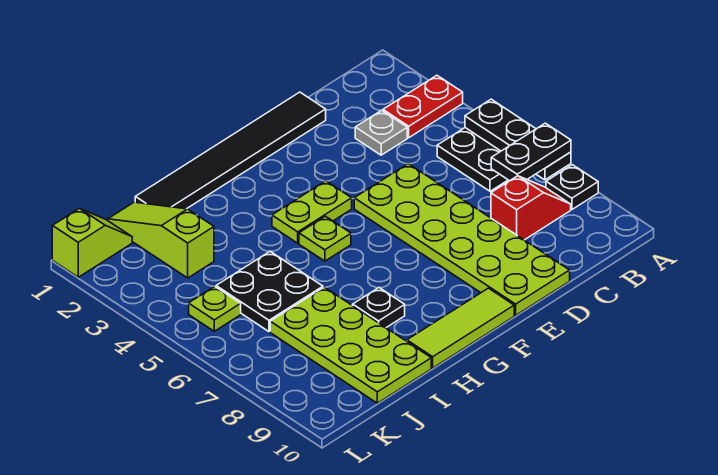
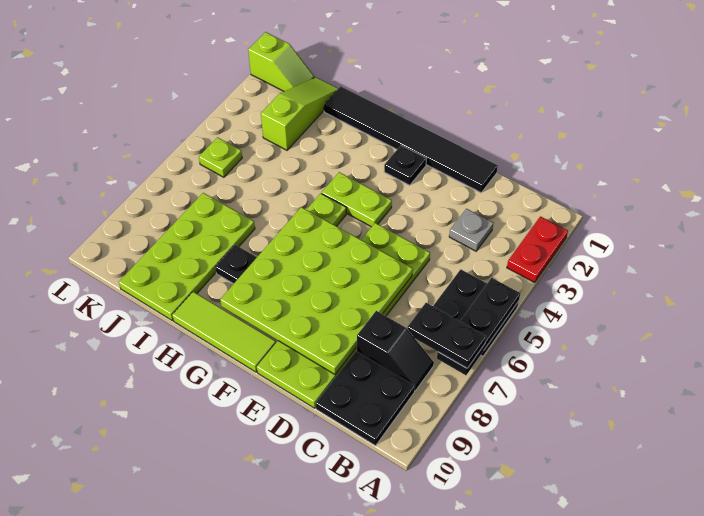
red plate A3:B3 level 1 -> red plate A2:A3 level 1
black plate A8 level 1 -> black plate F2 level 1
red slope B8:C8 level 1 top C -> black slope B8:C8 level 1 top C
none -> lime plate D6:G9 level 2
black plate I5:J6 level 1 -> black plate B9:C10 level 1

